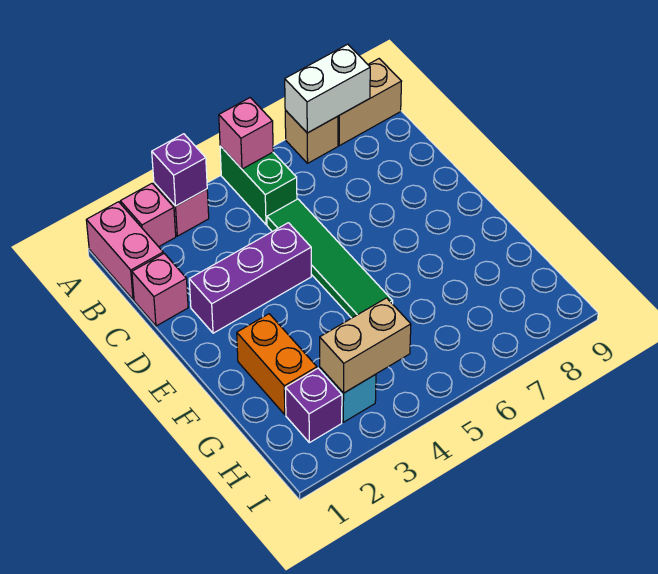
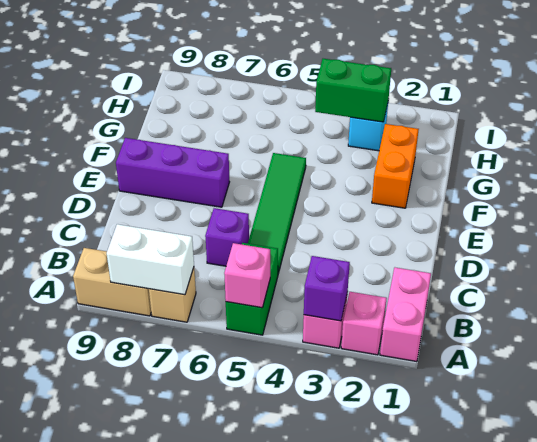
pink brick C1 level 1 -> none
purple brick D2:D4 level 1 -> purple brick E7:E9 level 1
purple brick H2 level 1 -> purple brick C6 level 1
tan brick H3:H4 level 2 -> green brick H3:H4 level 2

